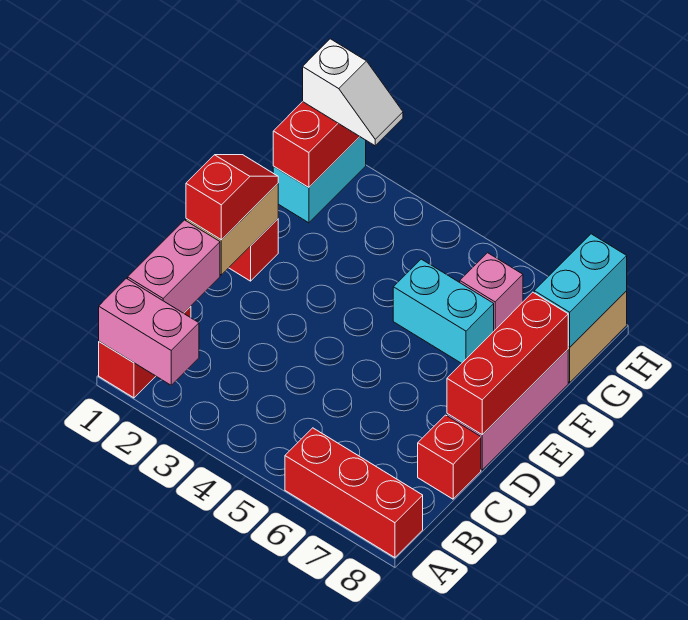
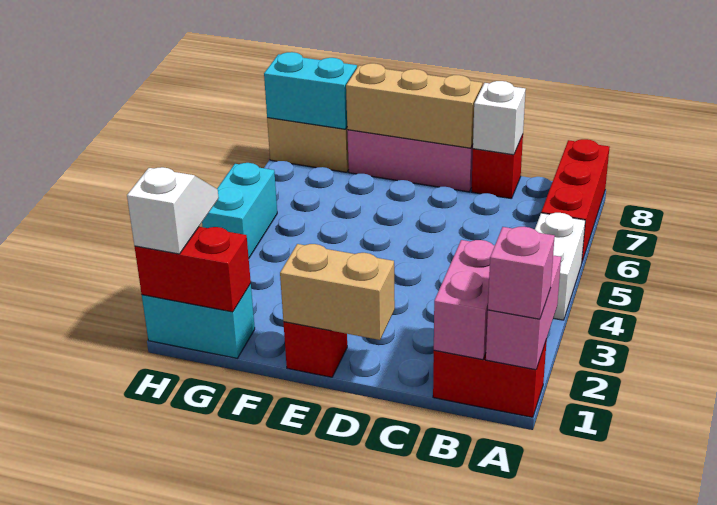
none -> white brick A4:A5 level 1
pink brick B1:C1 level 2 -> pink brick B1:B2 level 2
none -> white brick C8 level 2
red slope D1:E1 level 3 top D -> none
red brick D8:F8 level 2 -> tan brick D8:F8 level 2
cyan brick F5:F6 level 1 -> cyan brick H4:H5 level 1
pink brick G6 level 1 -> pink brick A1 level 3

